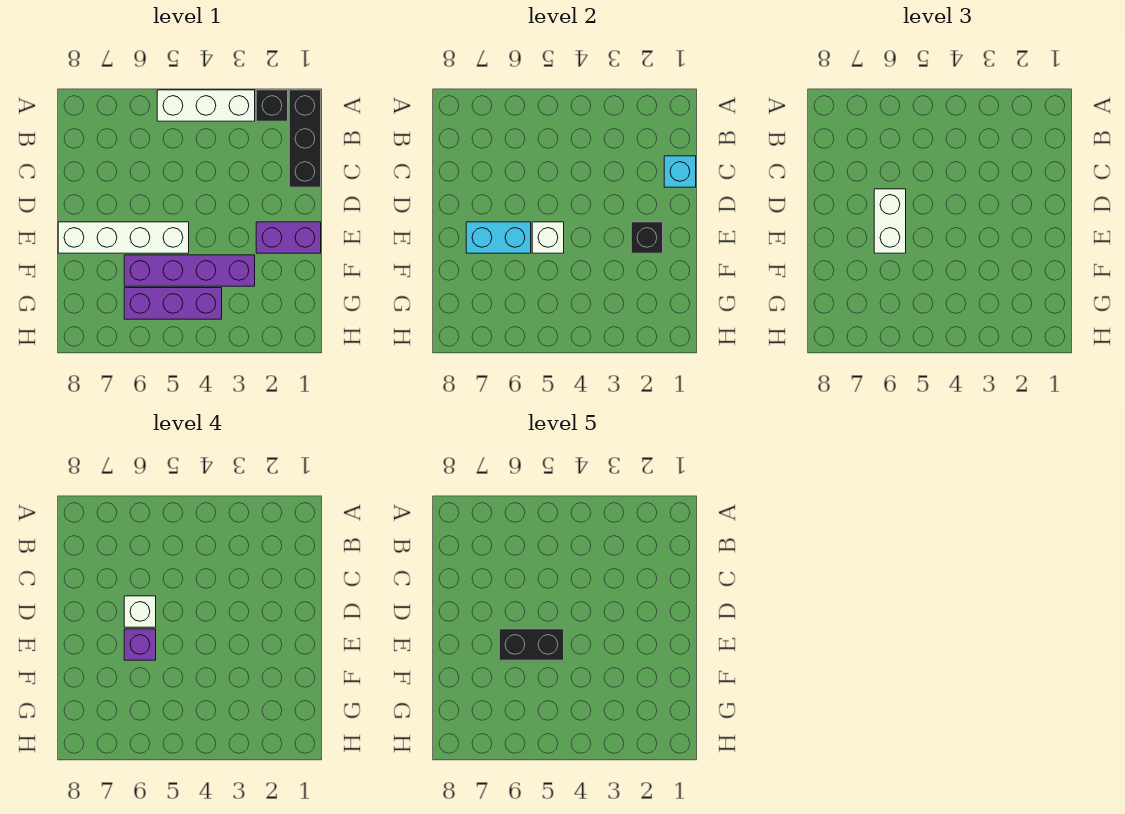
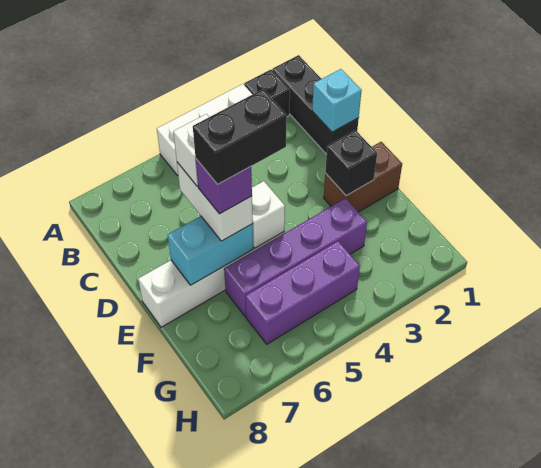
purple brick E1:E2 level 1 -> brown brick E1:E2 level 1

